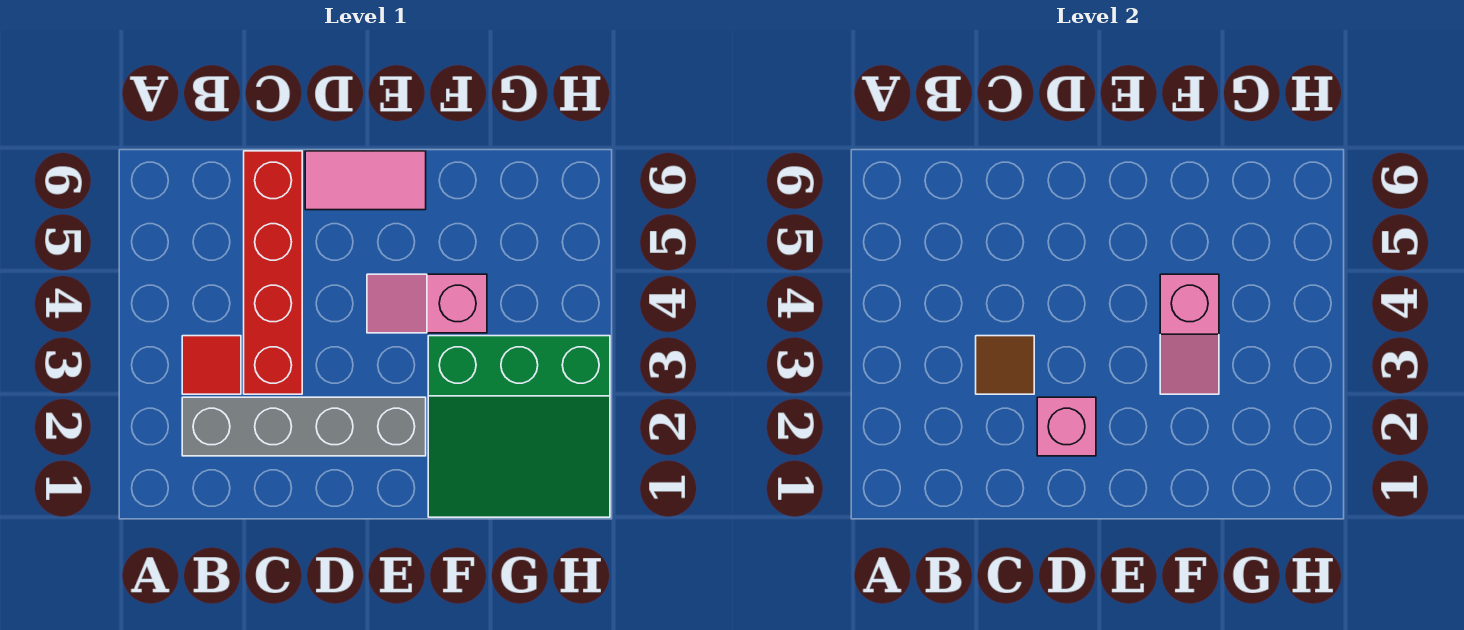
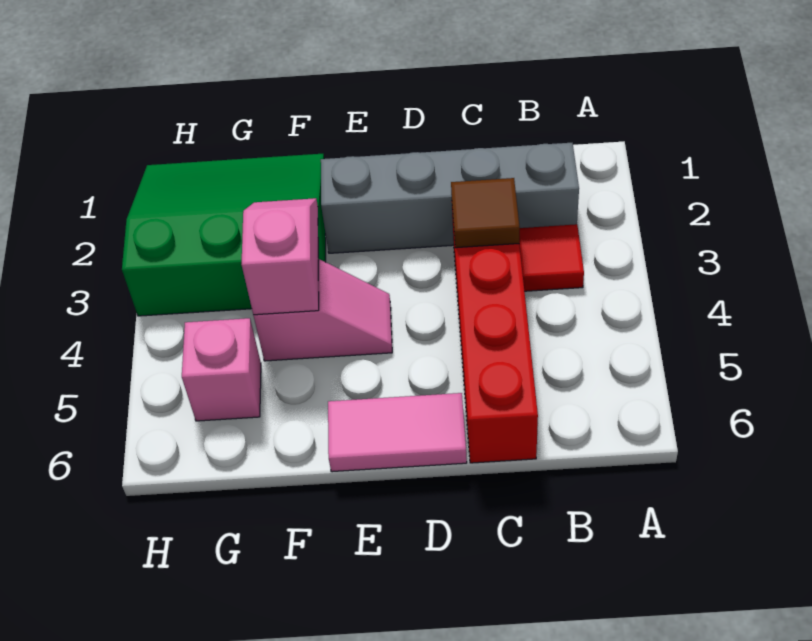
pink brick D2 level 2 -> pink brick G5 level 1

